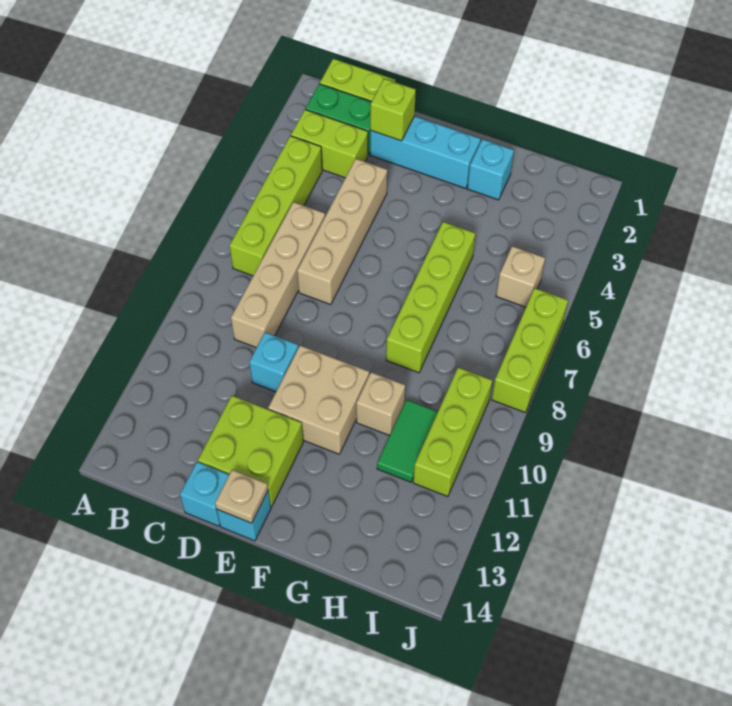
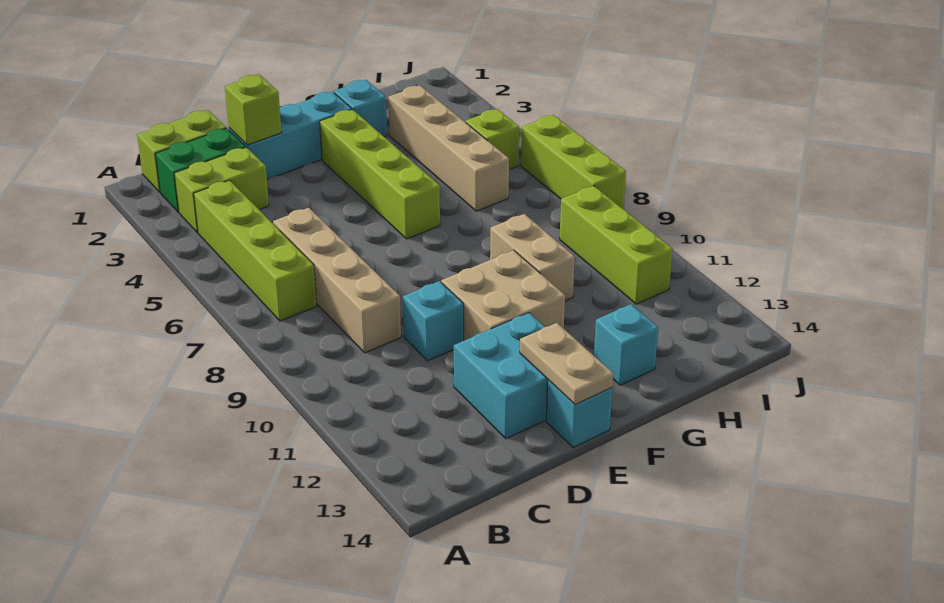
tan brick D4:D7 level 1 -> tan brick H3:H6 level 1
lime brick D12:E13 level 1 -> cyan brick D12:E13 level 1
cyan brick D14 level 1 -> cyan brick G13 level 1
tan plate E14 level 2 -> tan plate E13:E14 level 2
lime brick G5:G8 level 1 -> lime brick F3:F6 level 1
tan brick G10 level 1 -> tan brick G9:G10 level 1
green tile H10:H11 level 1 -> none
tan brick I5 level 1 -> lime brick I5 level 1

